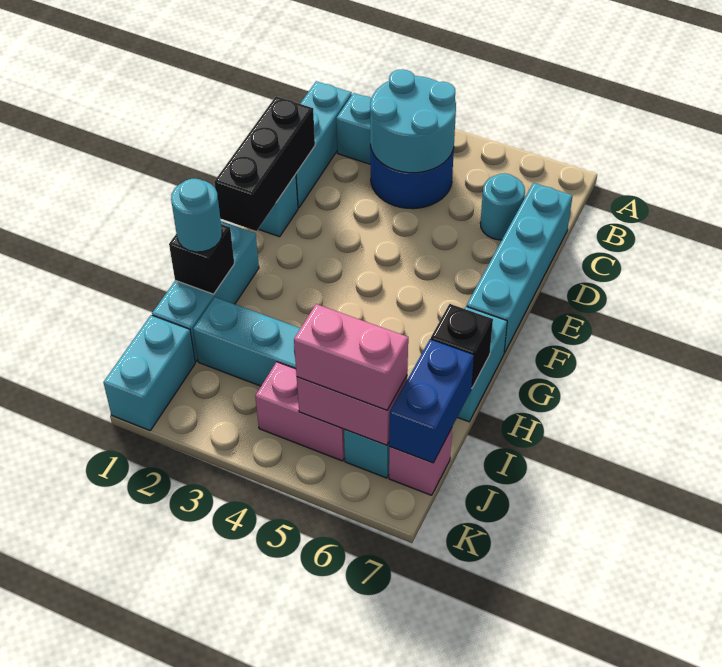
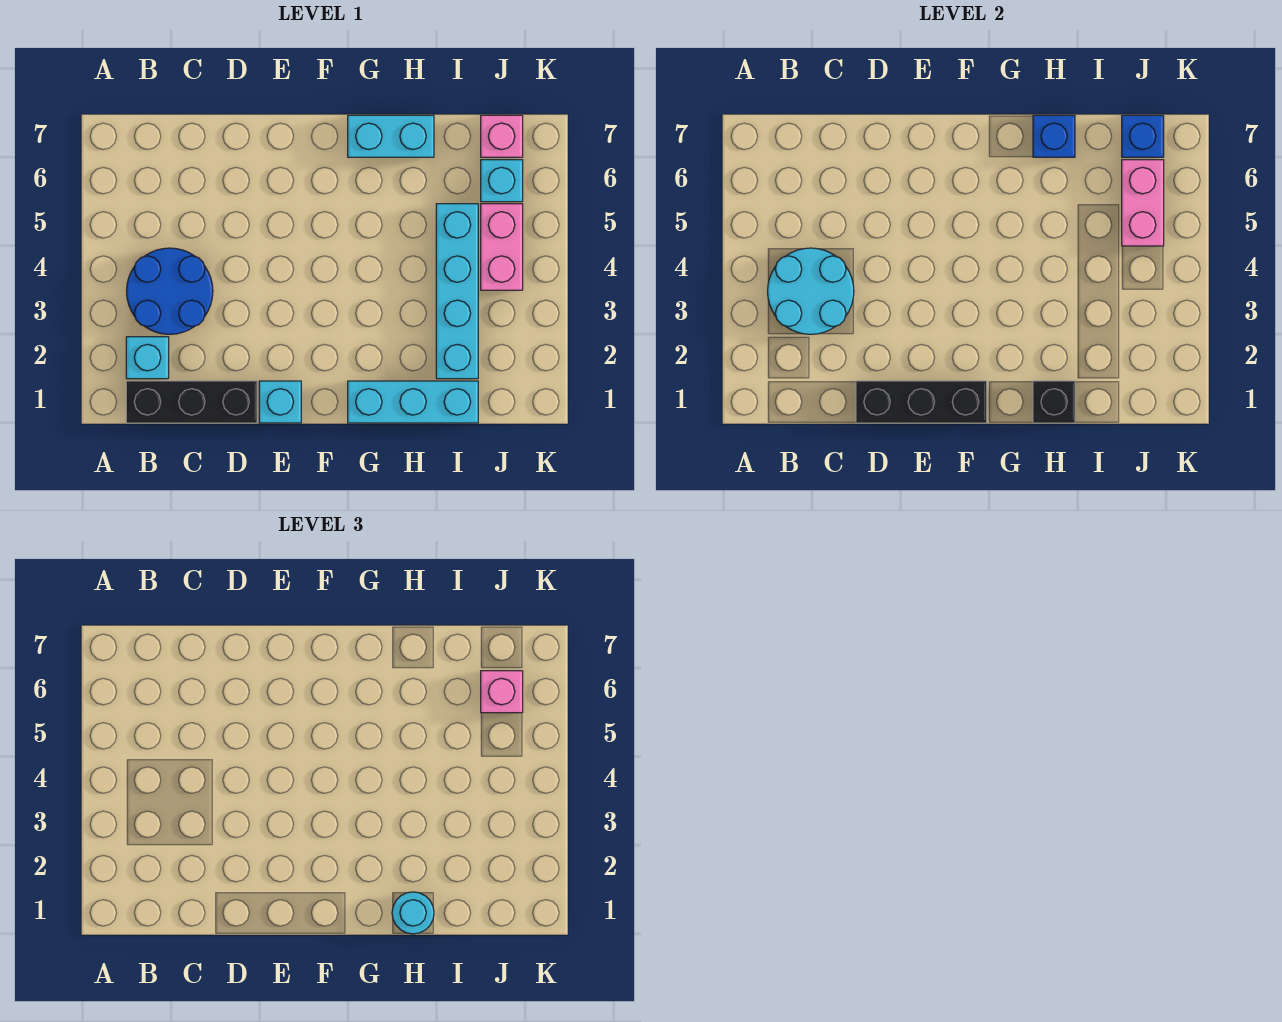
cyan brick B1:D1 level 1 -> black brick B1:D1 level 1
cyan round brick C6 level 1 -> none
cyan brick C7:F7 level 1 -> none
black brick H7 level 2 -> blue brick H7 level 2
blue brick I7:J7 level 2 -> blue brick J7 level 2
cyan brick J1:K1 level 1 -> none
pink brick J5:J6 level 3 -> pink brick J6 level 3

